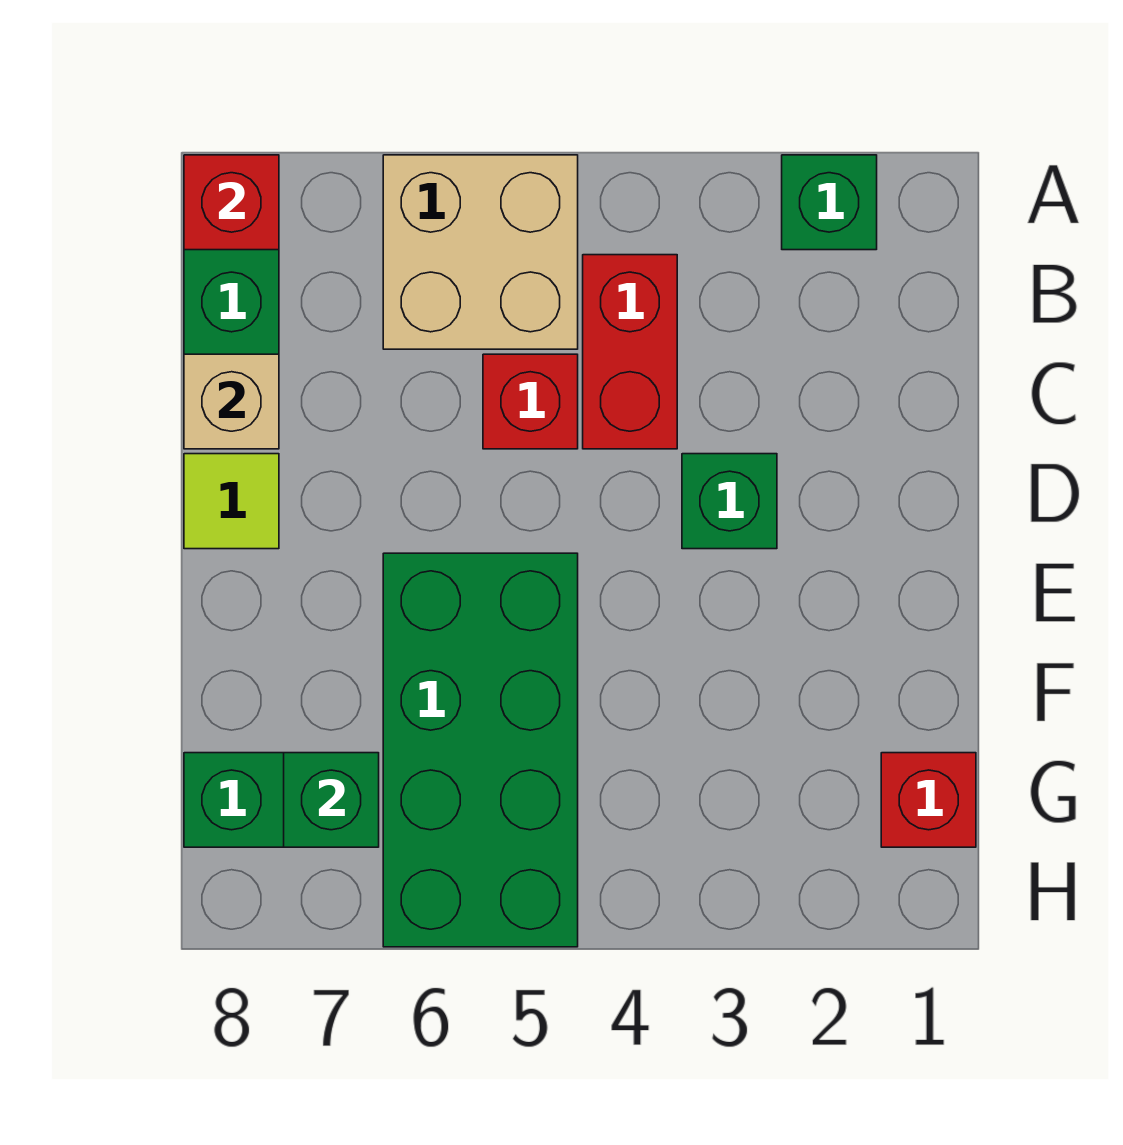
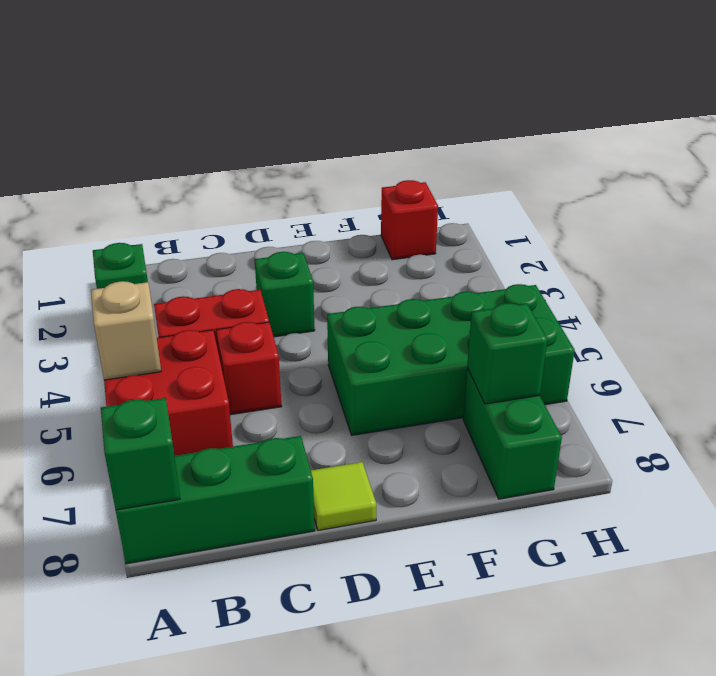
tan brick A5:B6 level 1 -> red brick A5:B6 level 1
red brick A8 level 2 -> green brick A8 level 2
tan brick C8 level 2 -> tan brick A5 level 2

